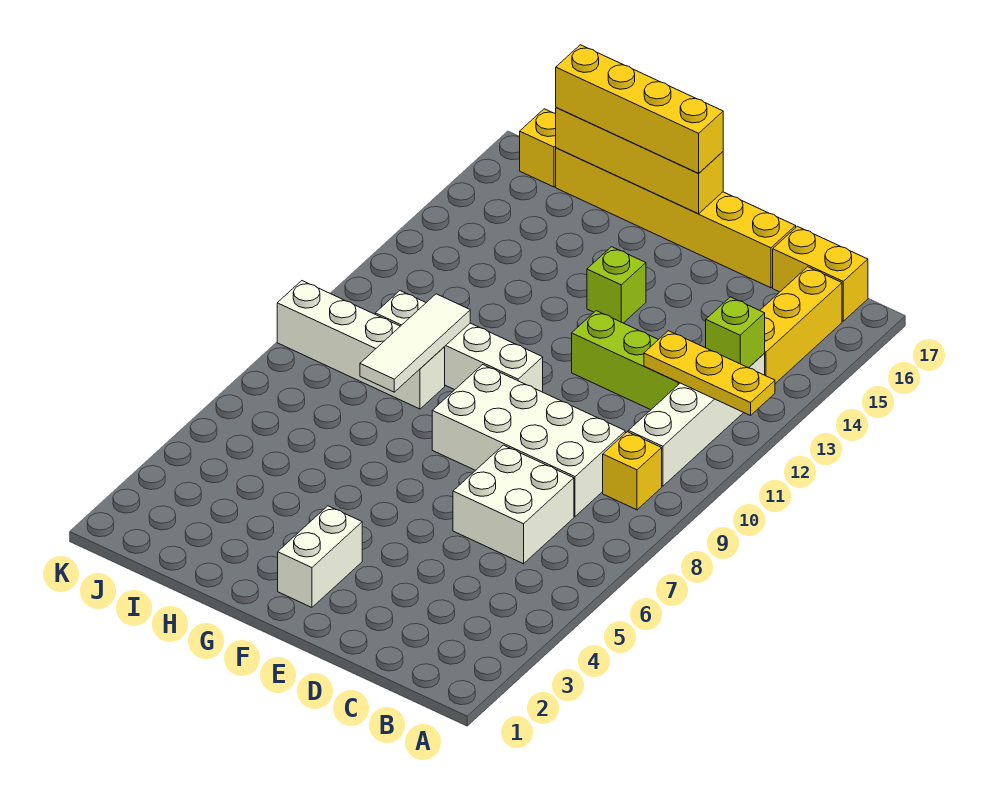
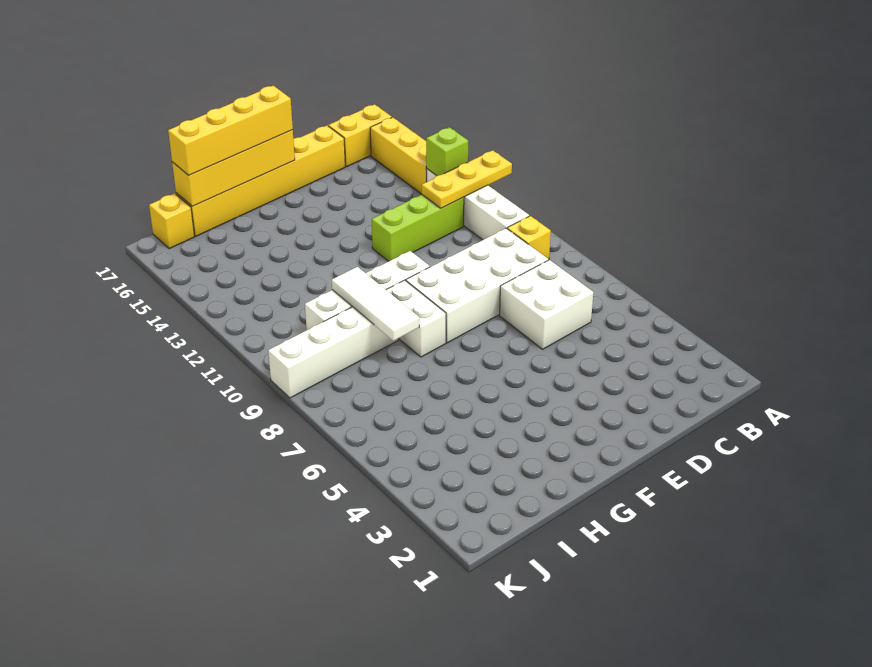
white brick F2:F3 level 1 -> white brick G8:G9 level 1
lime brick F14 level 1 -> none

